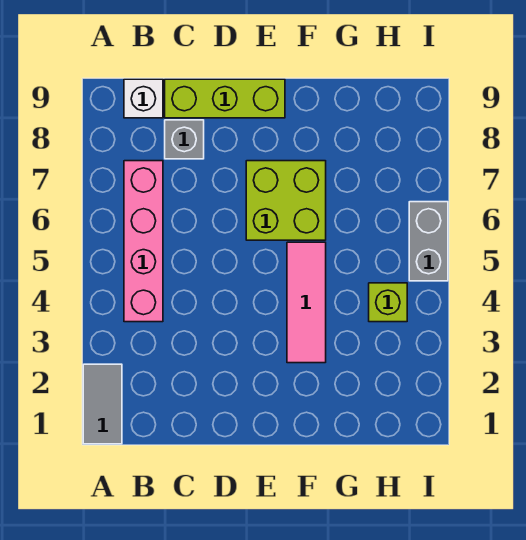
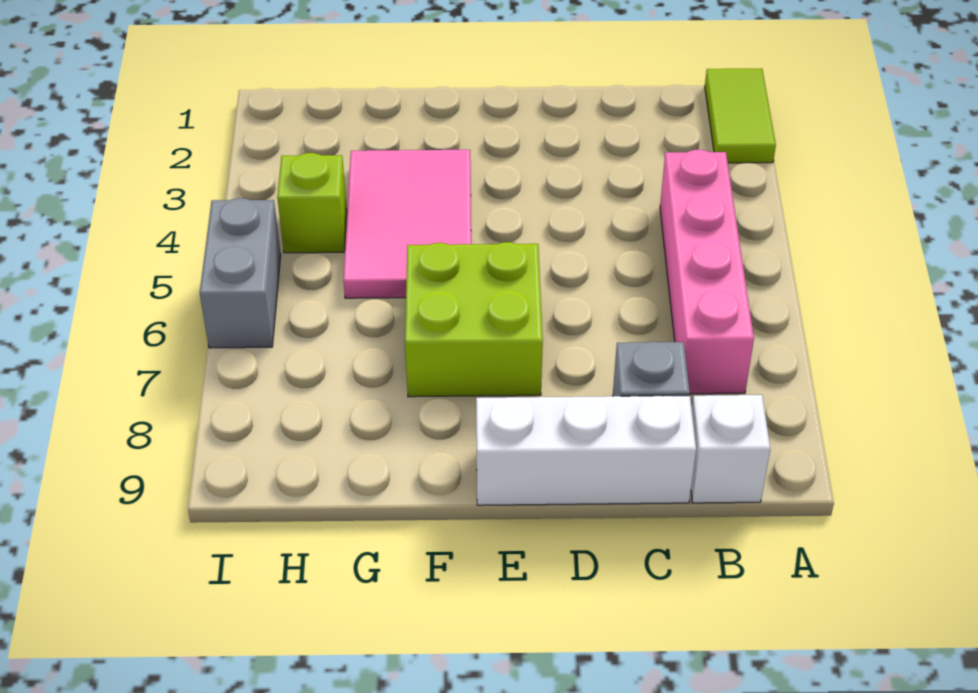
grey tile A1:A2 level 1 -> lime tile A1:A2 level 1
lime brick C9:E9 level 1 -> white brick C9:E9 level 1
pink tile F3:F5 level 1 -> pink tile F3:G5 level 1

